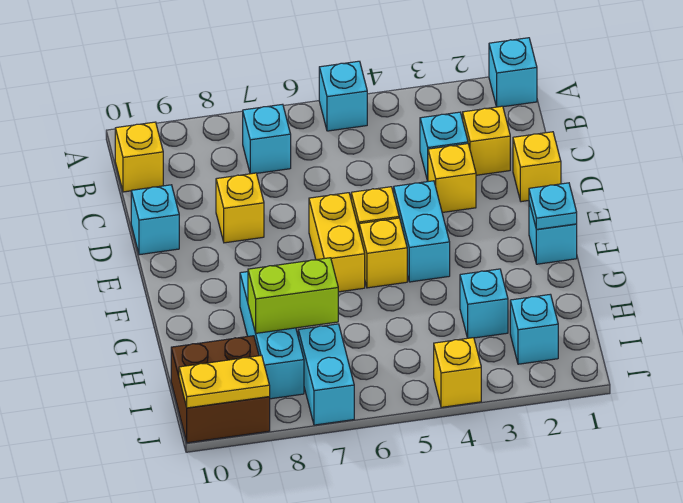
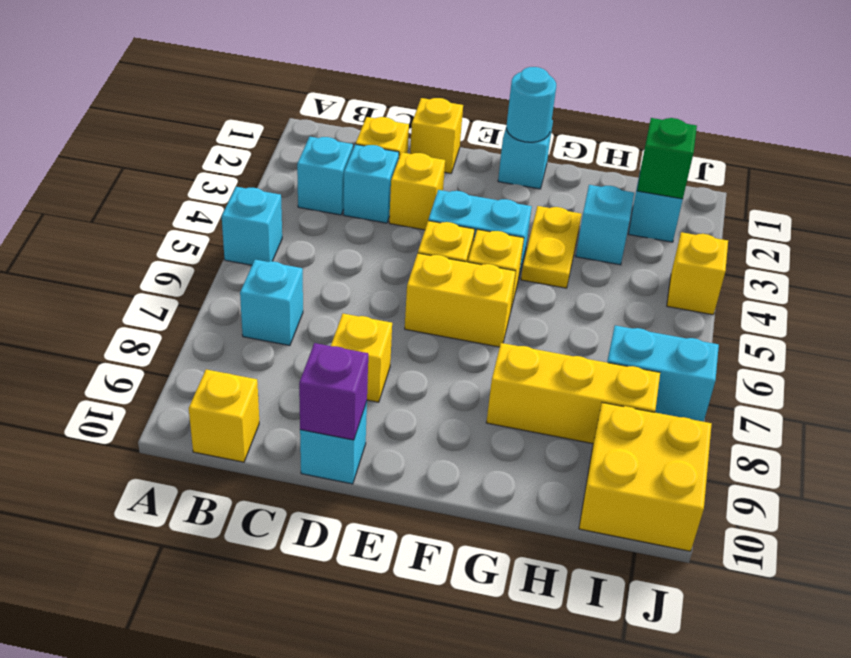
cyan brick A1 level 1 -> cyan brick B3 level 1
none -> purple brick D10 level 2
cyan plate F1 level 2 -> cyan round brick F1 level 2
cyan brick G8:I8 level 1 -> yellow brick G8:I8 level 1
lime brick H7:H8 level 2 -> none
none -> green brick I2 level 2
brown brick I9:J10 level 1 -> yellow brick I9:J10 level 1
yellow plate J9:J10 level 2 -> yellow plate G3:G4 level 1

